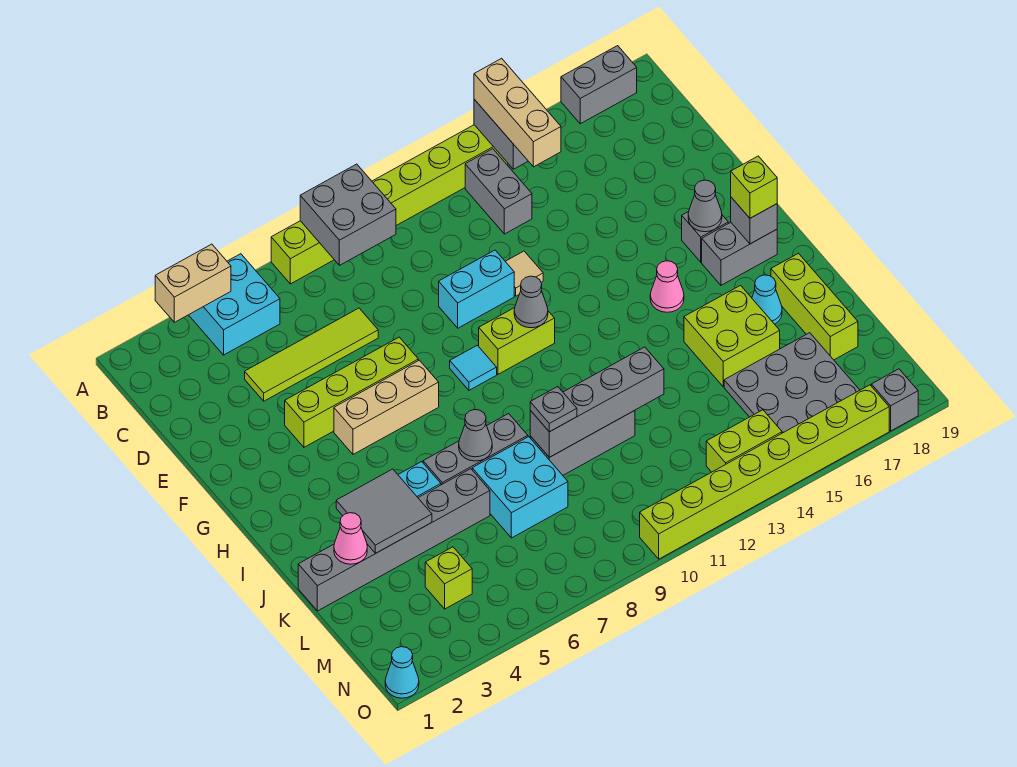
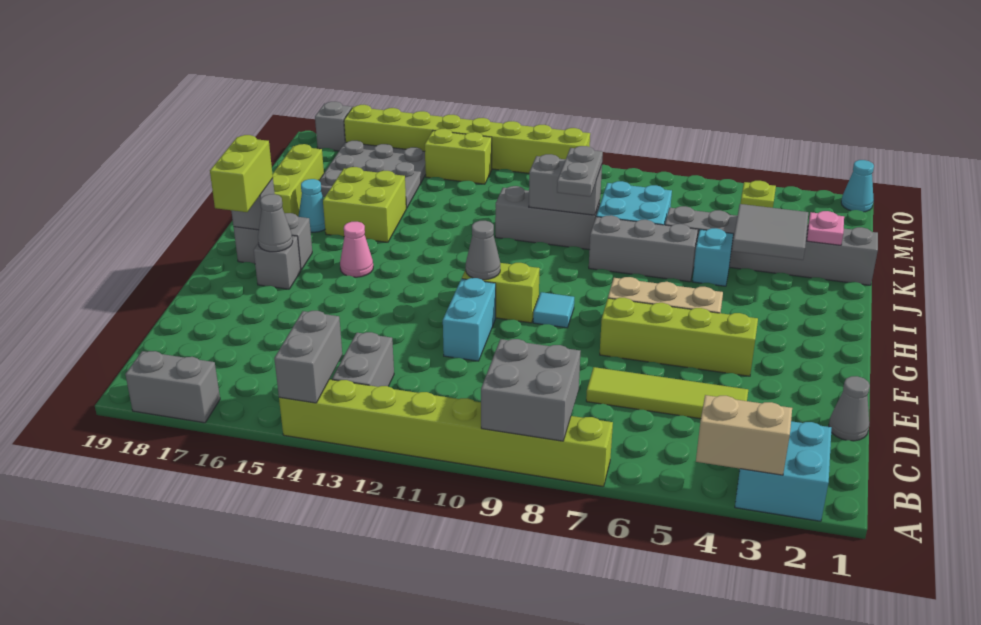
cyan brick A4:B5 level 1 -> cyan brick A2:B3 level 1
tan brick A14:C14 level 3 -> none
cyan brick E10:E11 level 1 -> cyan brick E11:F11 level 1
tan tile E12 level 1 -> none
lime brick H18 level 3 -> lime brick G18:H18 level 3
grey cone J7 level 2 -> grey cone D1 level 1
pink cone K2 level 2 -> pink plate K2 level 2
grey brick K9:K12 level 2 -> grey brick K9:K10 level 2
grey plate K9 level 3 -> grey plate J9:K9 level 3

